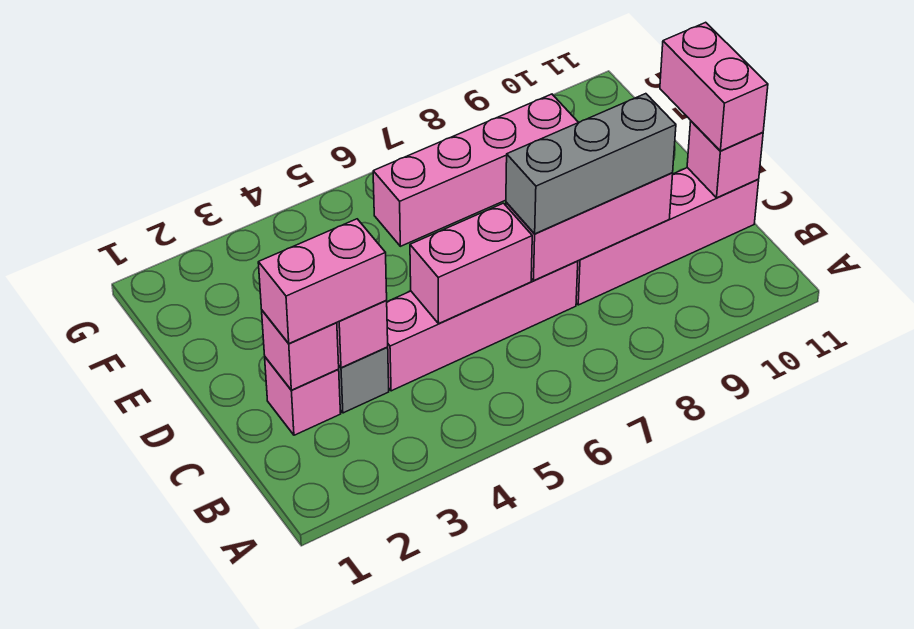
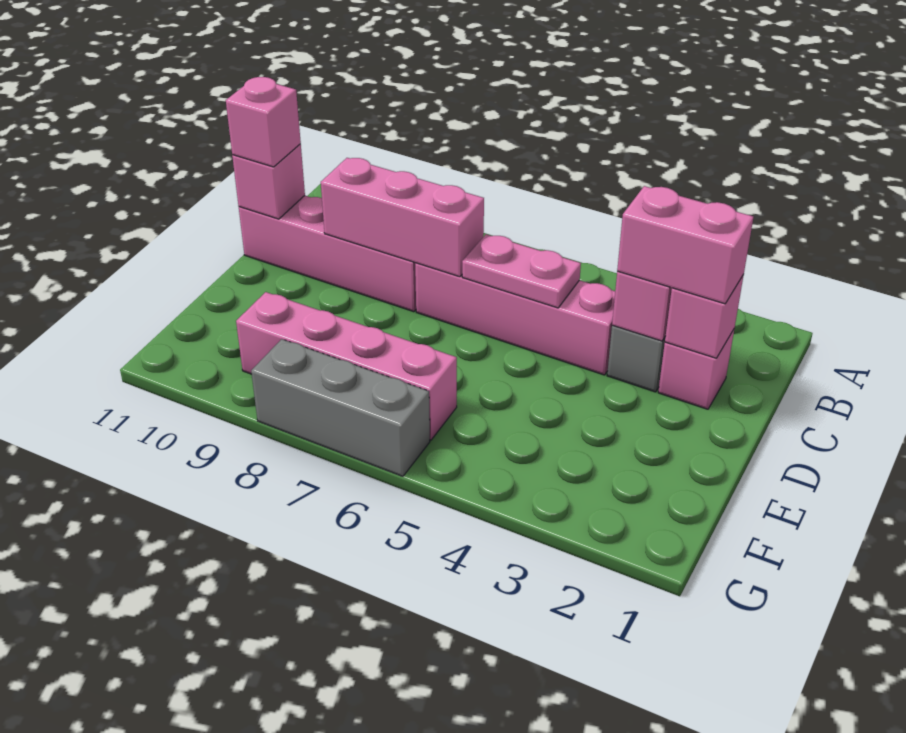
pink brick C5:C6 level 2 -> pink plate C5:C6 level 2
grey brick C7:C9 level 3 -> grey brick G6:G8 level 1
pink brick C11:D11 level 3 -> pink brick C11 level 3

